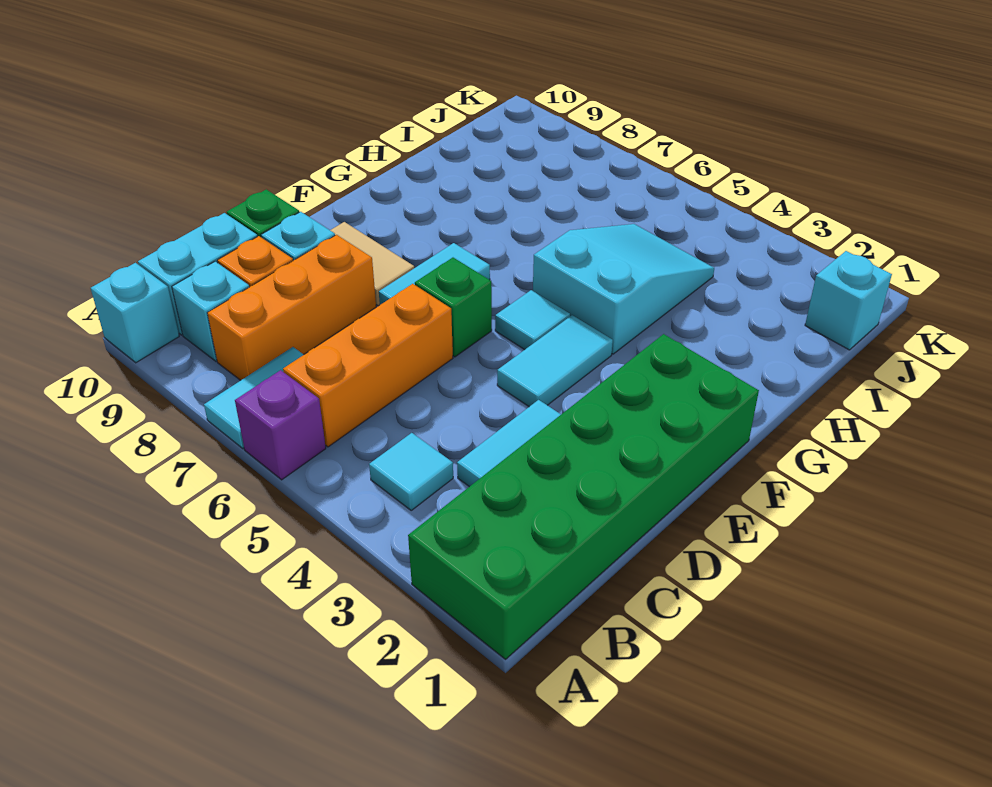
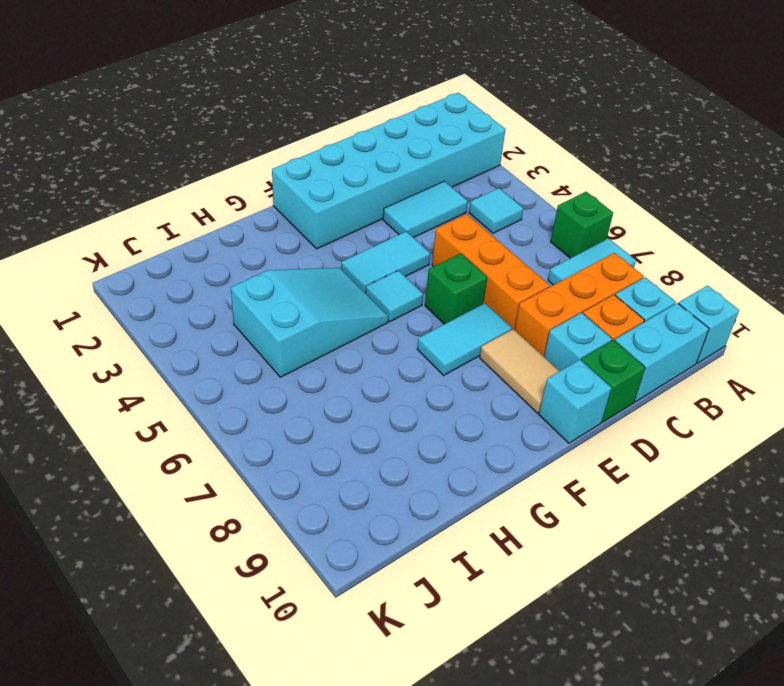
green brick A1:F2 level 1 -> cyan brick A1:F2 level 1
purple brick A6 level 1 -> green brick A6 level 1
orange brick B6:D6 level 1 -> orange brick D5:D7 level 1
cyan slope G4:I5 level 1 top G -> cyan slope G4:I5 level 1 top I
cyan brick J1 level 1 -> cyan brick E10 level 1

